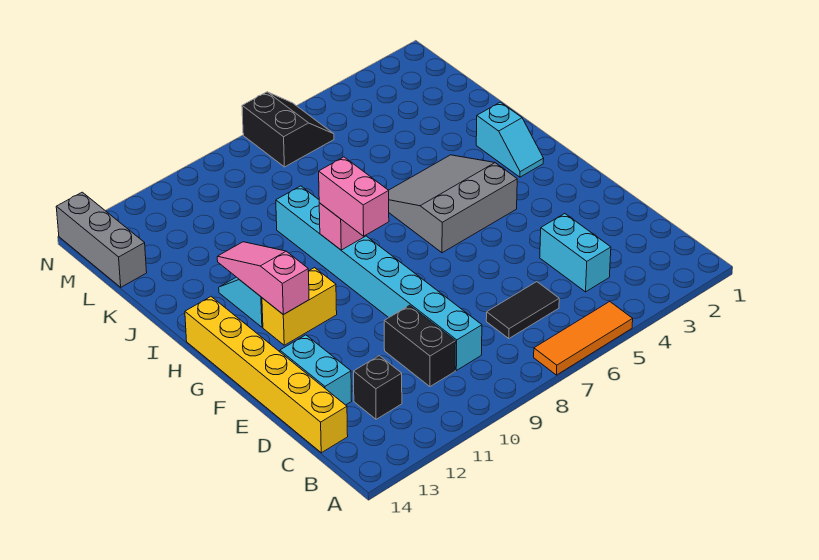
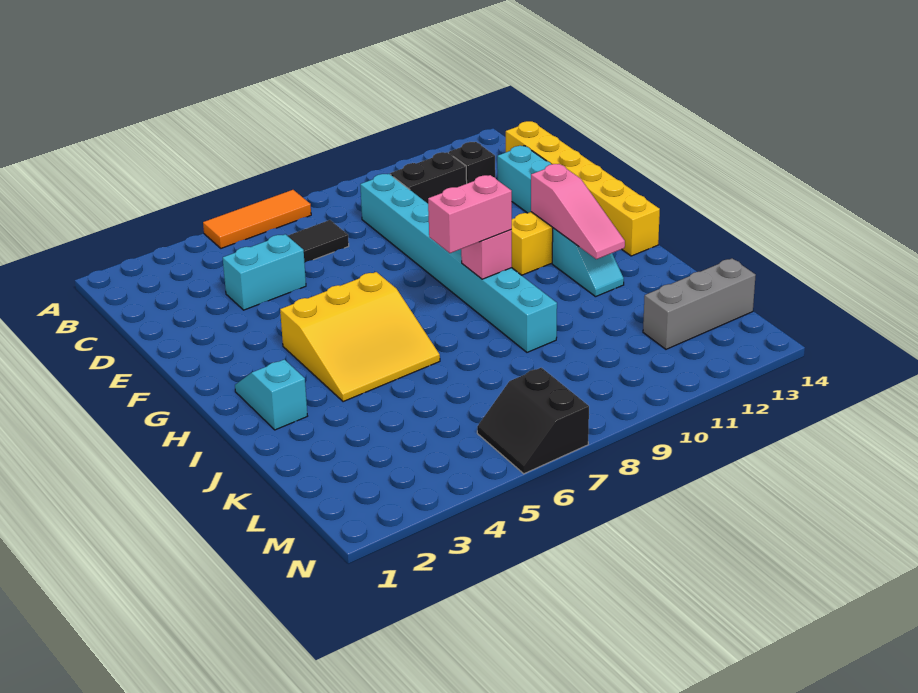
cyan brick C4:D4 level 1 -> cyan brick D4:D5 level 1
black brick C10:D10 level 1 -> black brick C10:C11 level 1
grey slope G4:I6 level 1 top G -> yellow slope G4:I6 level 1 top G
pink brick G9:H9 level 3 -> pink brick H8:H9 level 3
grey brick L14:N14 level 1 -> grey brick L12:L14 level 1

